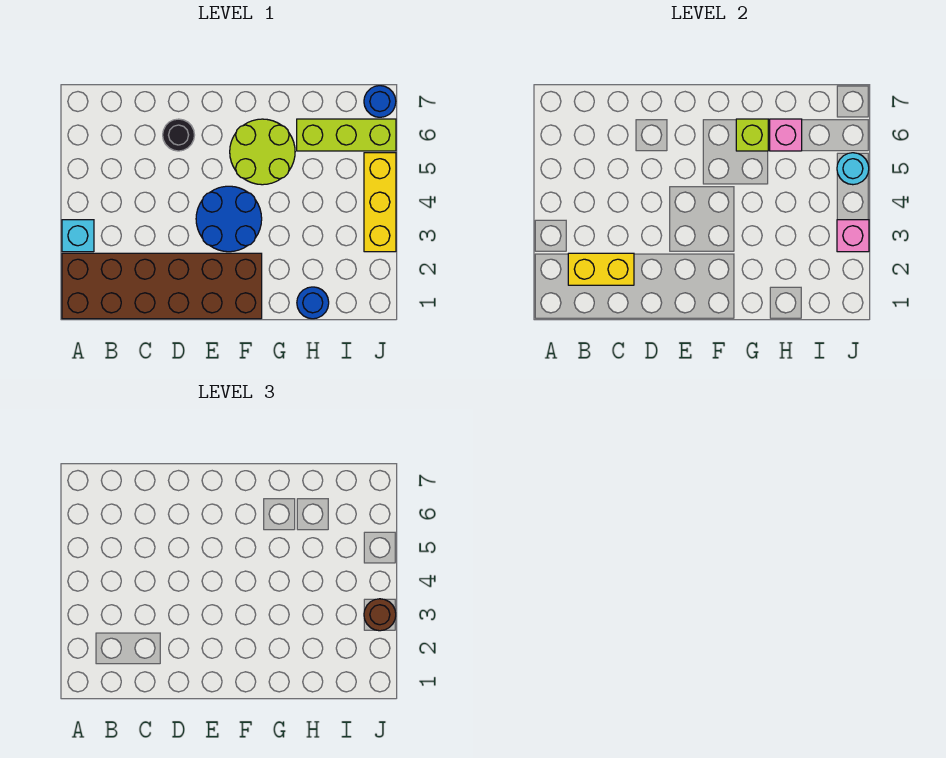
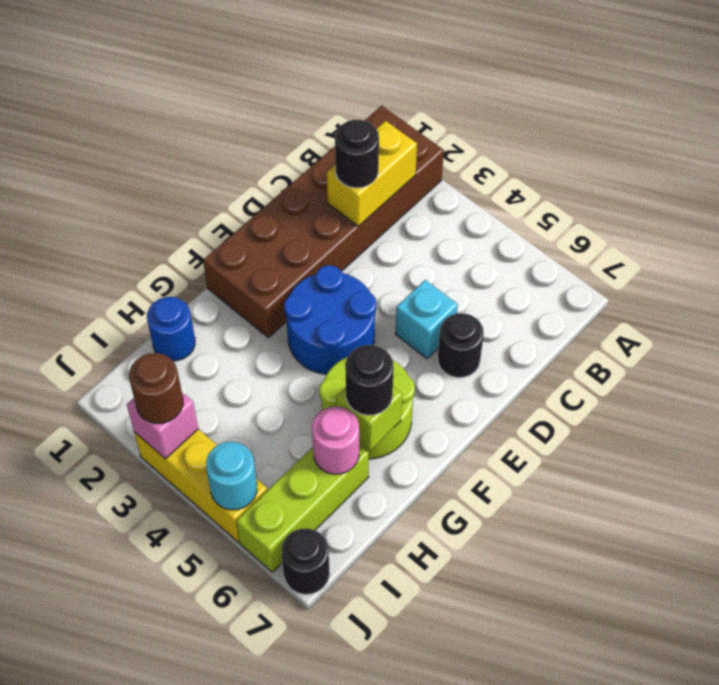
cyan brick A3 level 1 -> cyan brick D5 level 1
none -> black round brick C2 level 3
none -> black round brick G6 level 3
pink brick H6 level 2 -> pink round brick H6 level 2
blue round brick J7 level 1 -> black round brick J7 level 1

